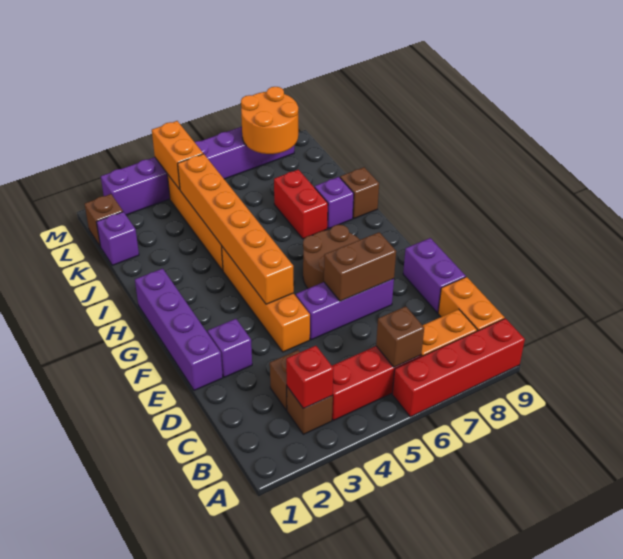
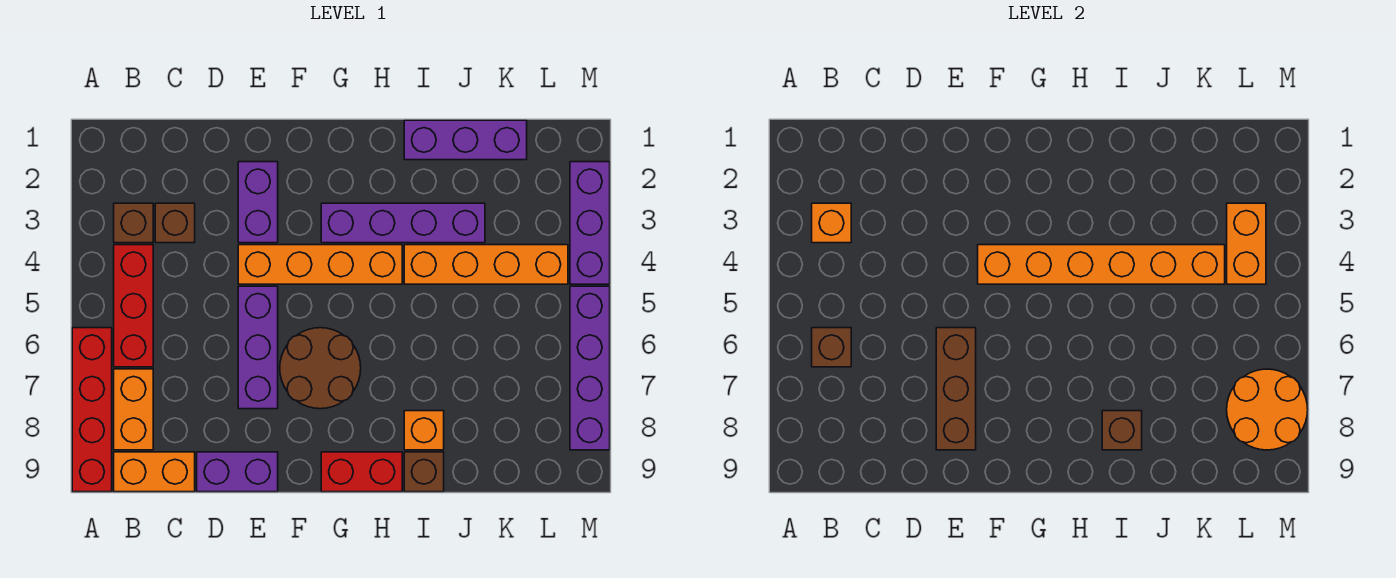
red brick B3 level 2 -> orange brick B3 level 2
purple brick E1:H1 level 1 -> purple brick G3:J3 level 1
purple brick E2 level 1 -> purple brick E2:E3 level 1
brown brick E6:E7 level 2 -> brown brick E6:E8 level 2
red brick I7:J7 level 1 -> red brick G9:H9 level 1
purple brick I8 level 1 -> orange brick I8 level 1
purple brick K1 level 1 -> purple brick I1:K1 level 1
brown brick L1 level 1 -> brown brick I8 level 2
orange brick L4:M4 level 2 -> orange brick L3:L4 level 2

